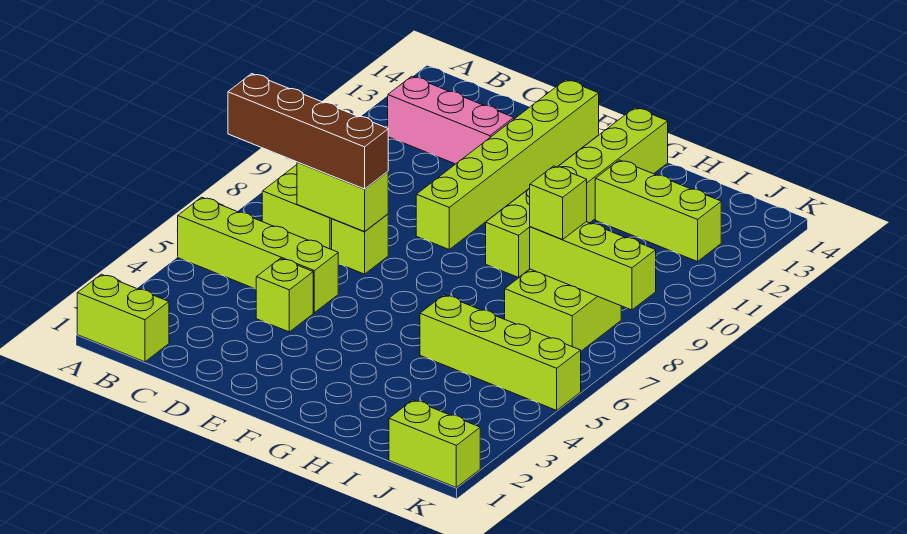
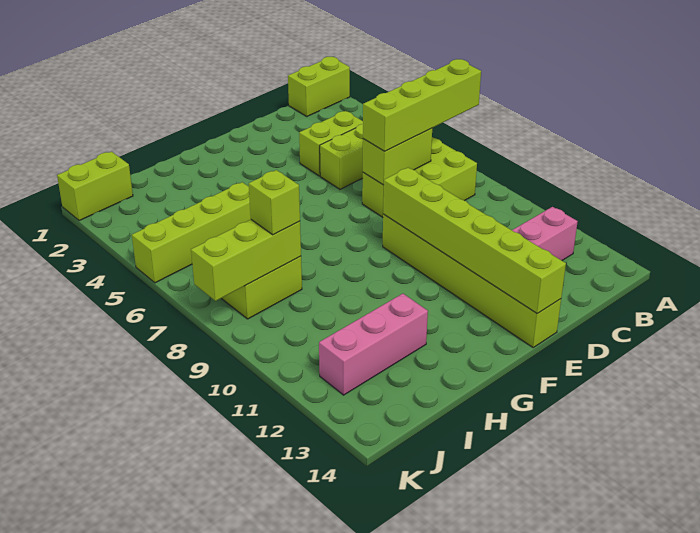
brown brick A7:D7 level 3 -> lime brick A7:D7 level 3
lime brick D4 level 1 -> lime brick C4:D4 level 1
lime brick G9:G14 level 1 -> lime brick E9:E14 level 2
lime brick H12:J12 level 1 -> pink brick H12:J12 level 1

